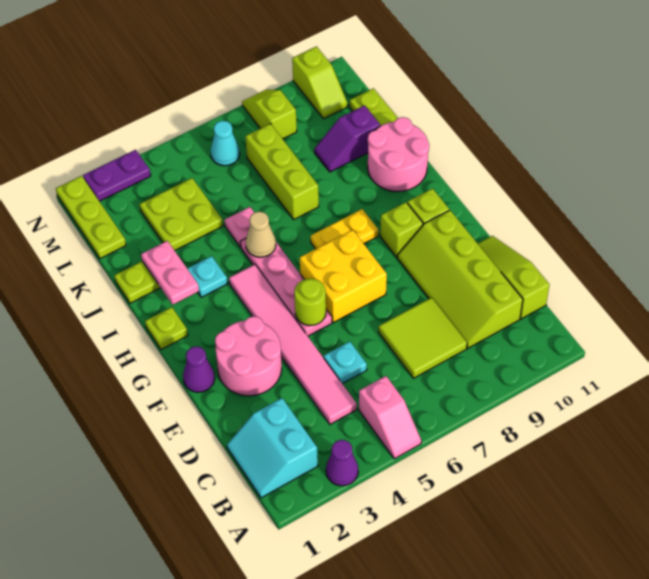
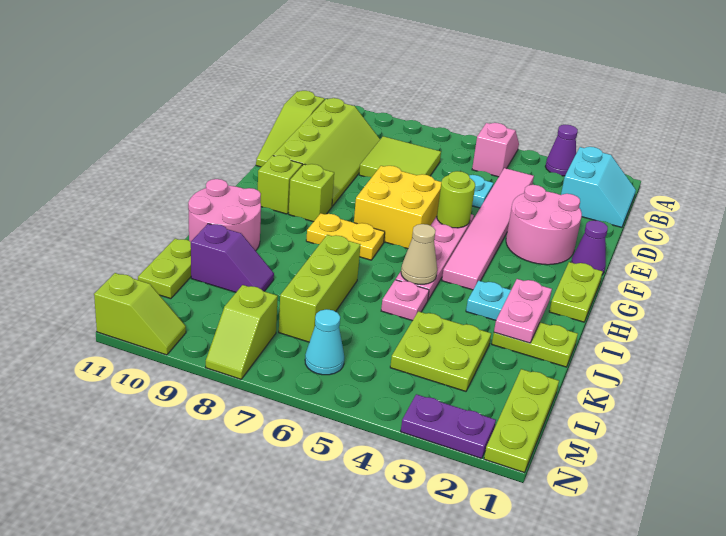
lime plate H1 level 1 -> lime plate G1:H1 level 1
lime slope M10:N10 level 1 top N -> lime slope N10:N11 level 1 top 11

